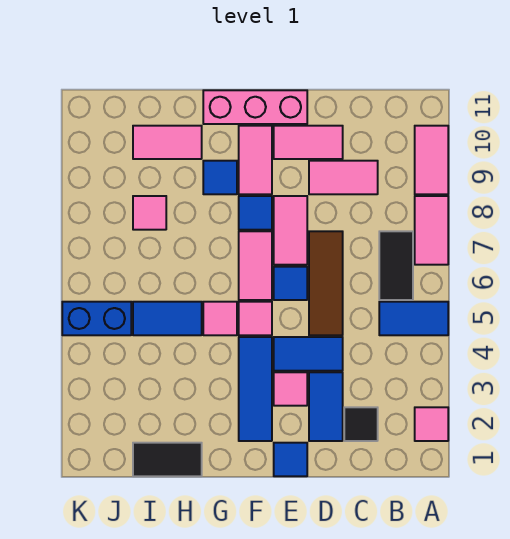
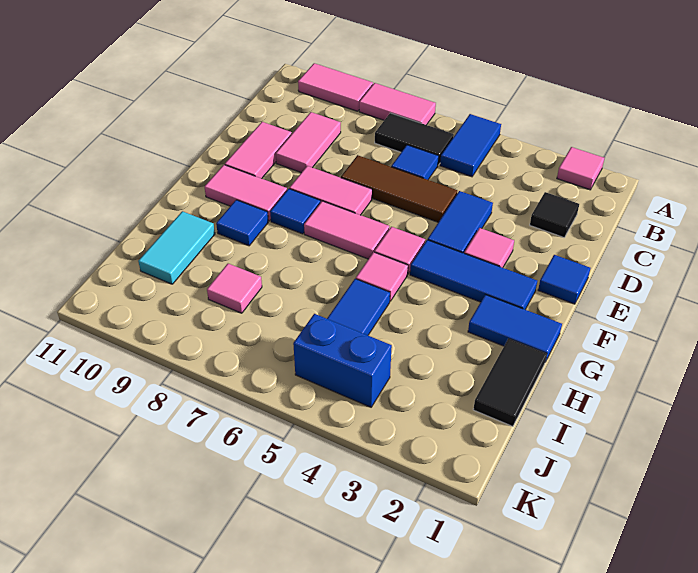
blue tile D2:D3 level 1 -> blue tile G1:G2 level 1
blue tile E6 level 1 -> blue tile C6 level 1
pink brick E11:G11 level 1 -> none
pink tile H10:I10 level 1 -> cyan tile H10:I10 level 1
blue brick J5:K5 level 1 -> blue brick J4:J5 level 1

